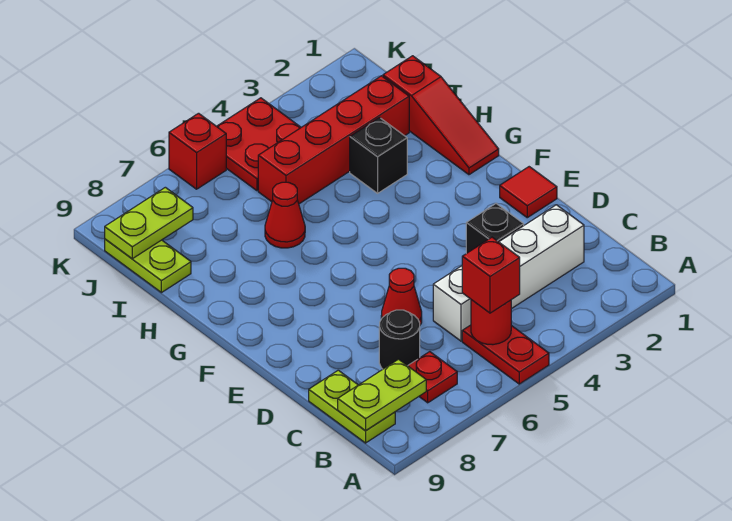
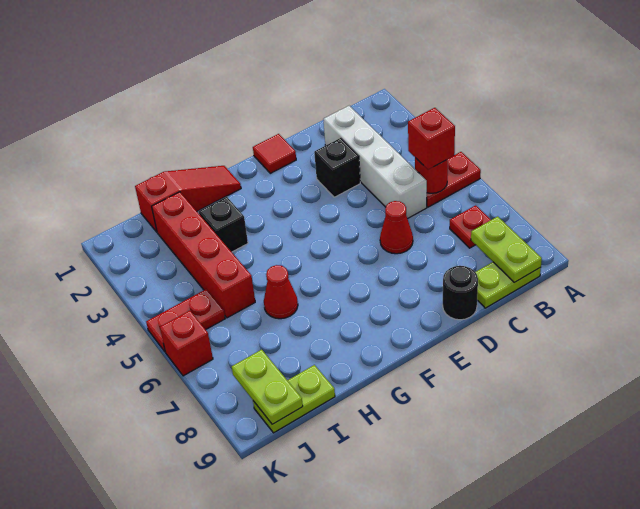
black round brick C7 level 1 -> black round brick D9 level 1
red plate J4:K5 level 1 -> red plate J5:K5 level 1

